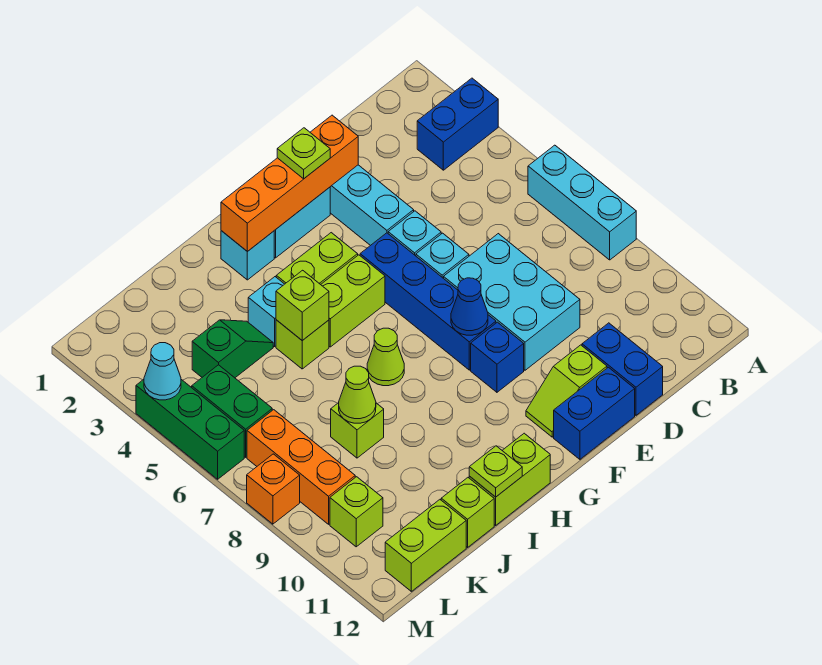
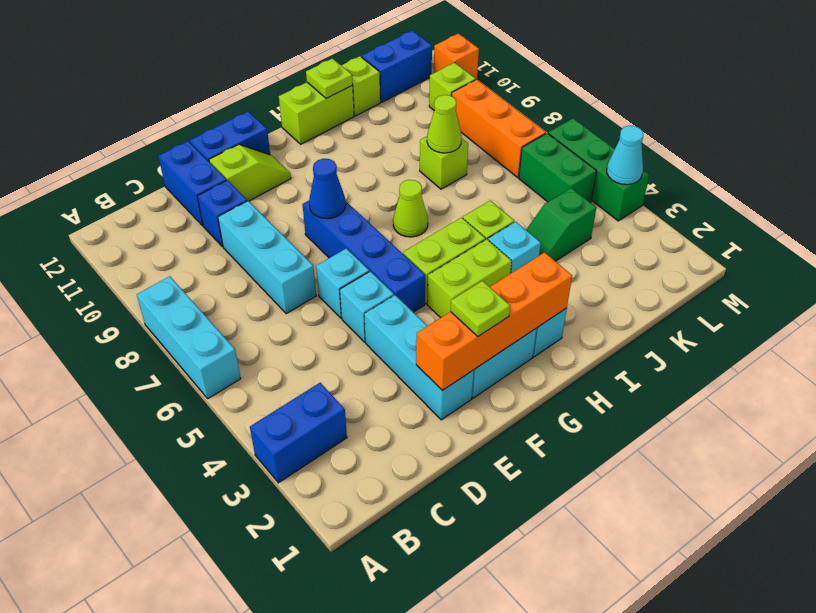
cyan brick D7:E9 level 1 -> cyan brick D7:D9 level 1
blue brick F9 level 1 -> blue brick D10 level 1
lime brick I5 level 2 -> none
lime brick K12:L12 level 1 -> blue brick K12:L12 level 1
orange brick M8 level 1 -> orange brick M11 level 1

